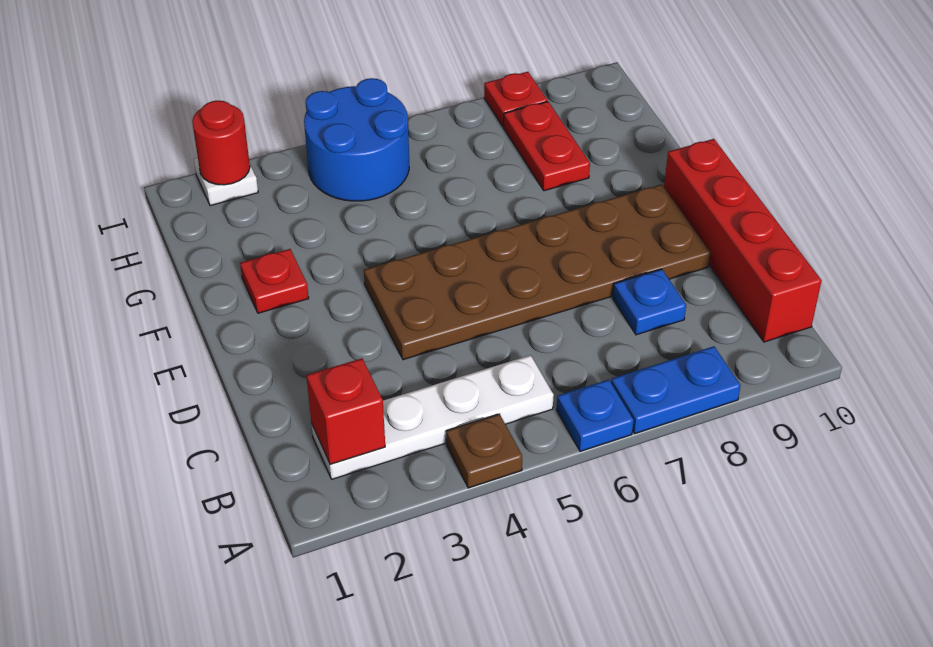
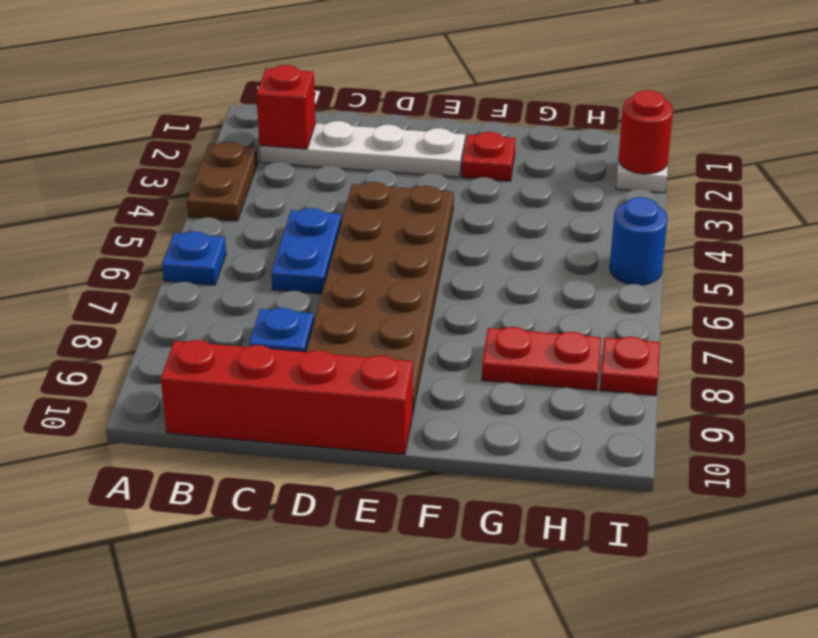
brown plate A4 level 1 -> brown plate A3:A4 level 1
blue plate A7:A8 level 1 -> blue plate C5:C6 level 1
white plate B2:B5 level 1 -> white plate B2:E2 level 1
blue round brick H4:I5 level 1 -> blue round brick I5 level 1

